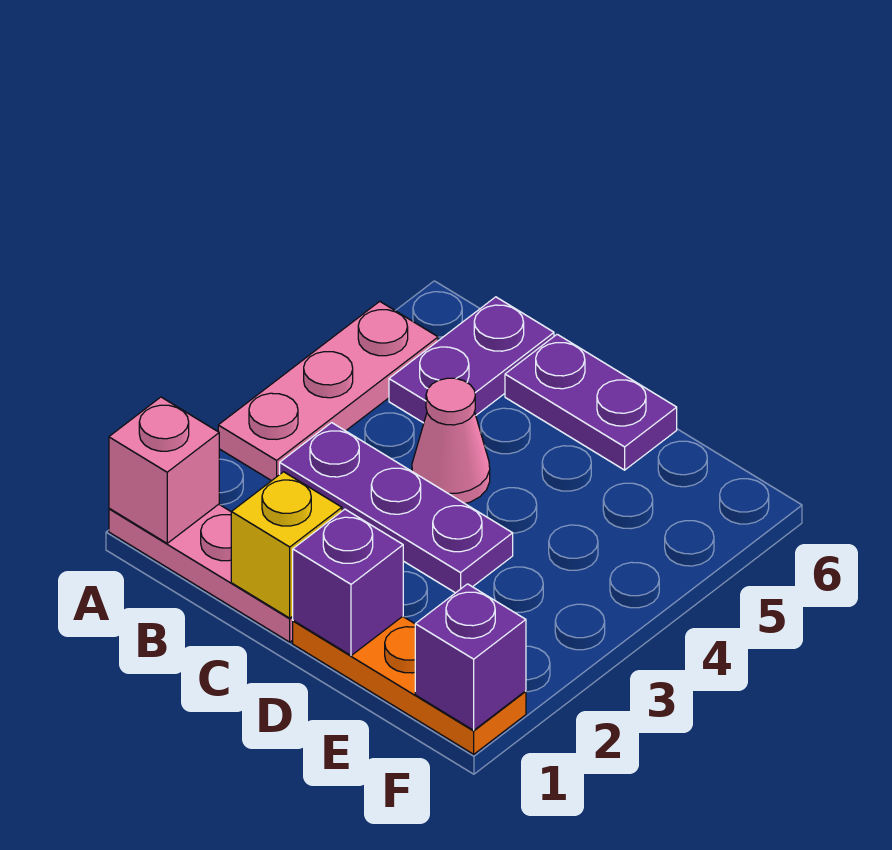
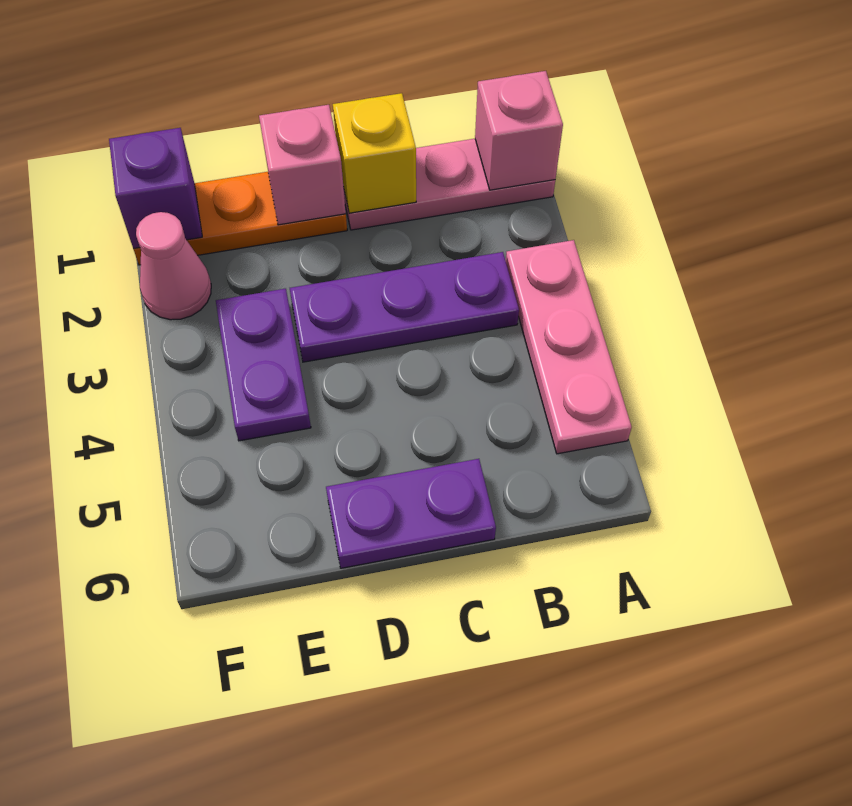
purple plate B5:B6 level 1 -> purple plate E3:E4 level 1
pink cone C4 level 1 -> pink cone F2 level 1
purple brick D1 level 2 -> pink brick D1 level 2

